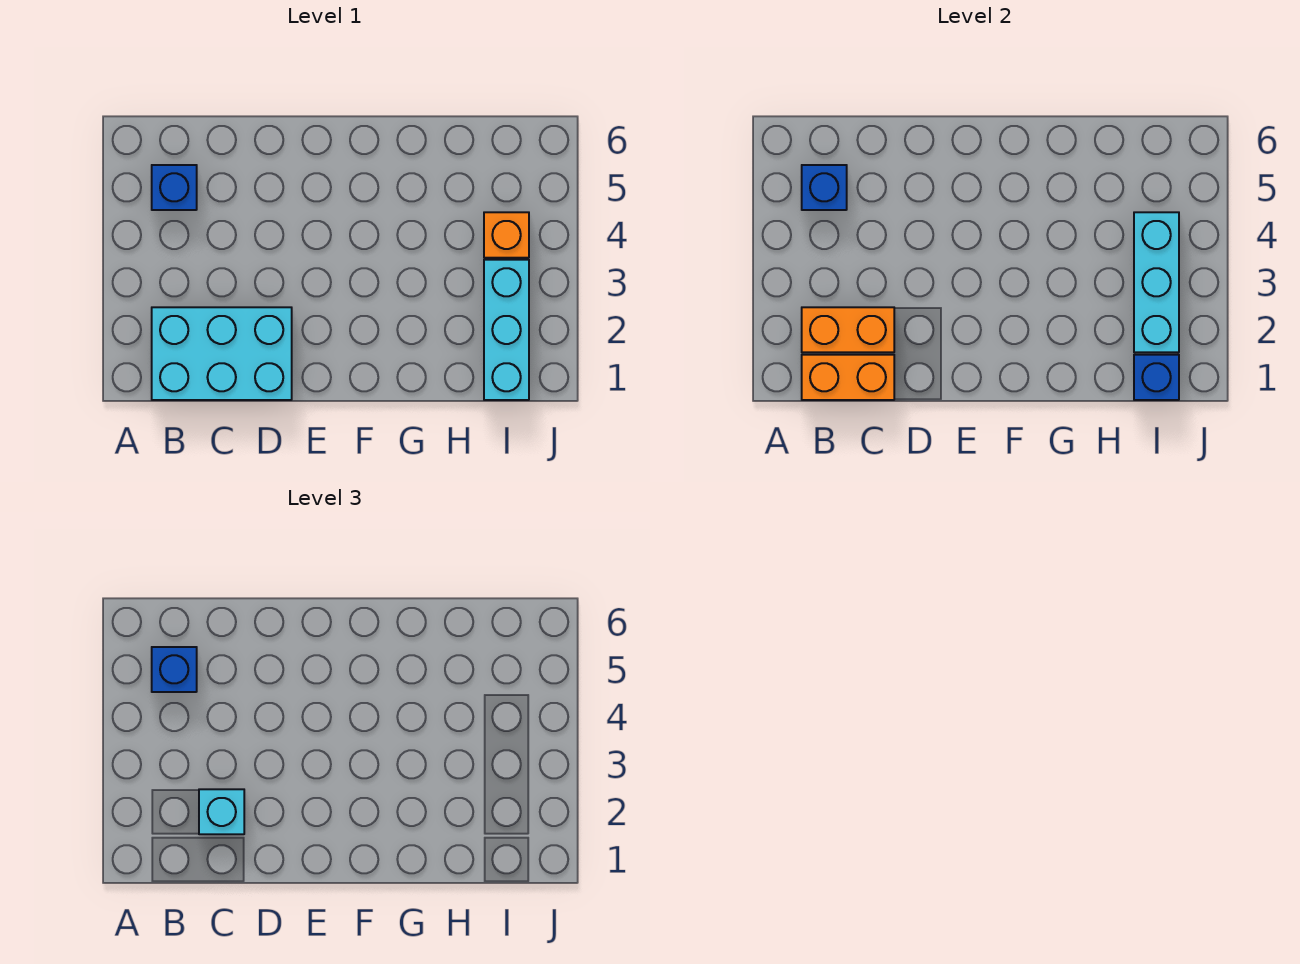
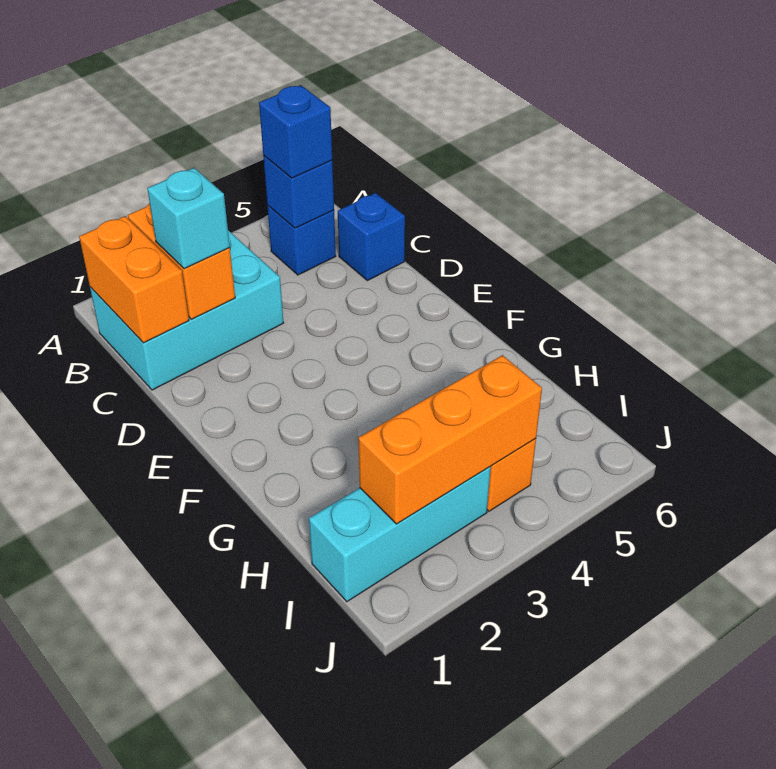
cyan brick B1:D2 level 1 -> cyan brick B1:C3 level 1
blue brick I1 level 2 -> blue brick C6 level 1
cyan brick I2:I4 level 2 -> orange brick I2:I4 level 2

